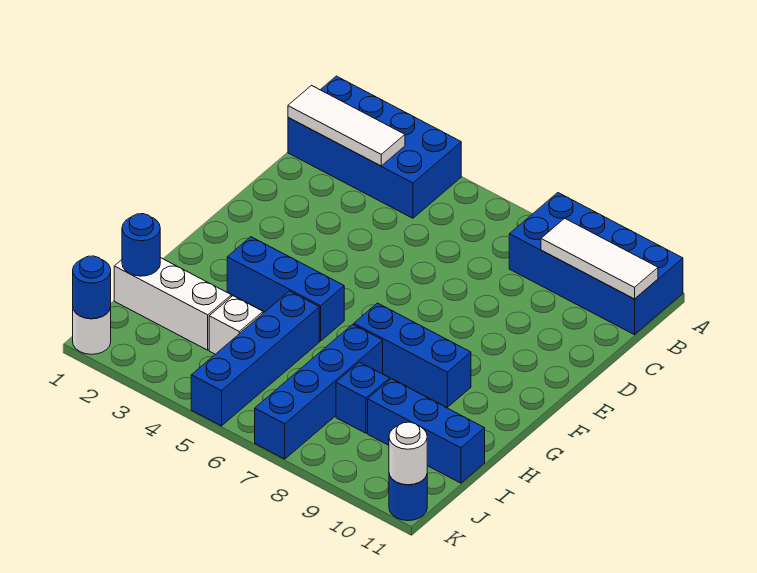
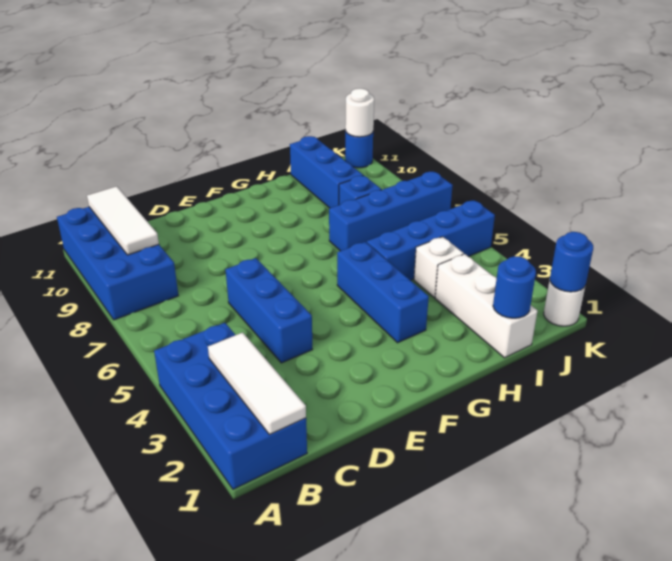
blue brick G7:G9 level 1 -> blue brick D4:D6 level 1

